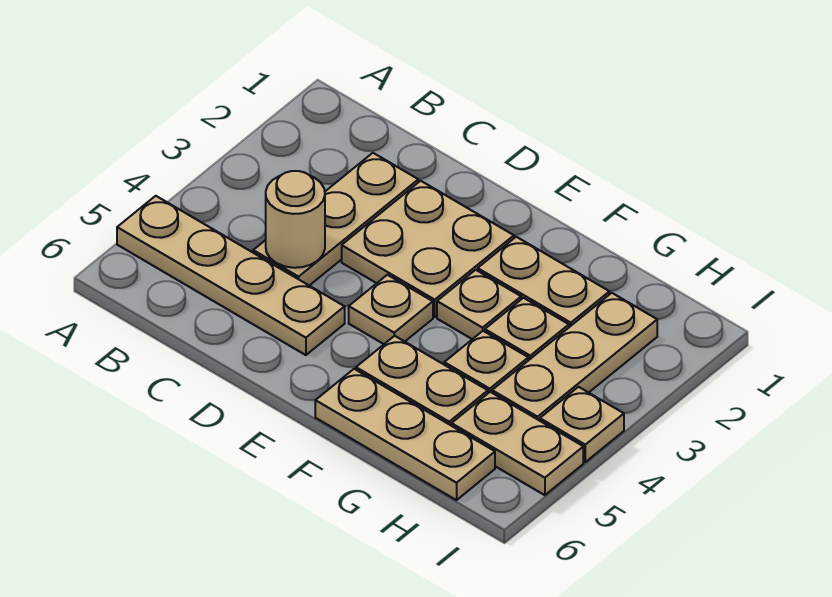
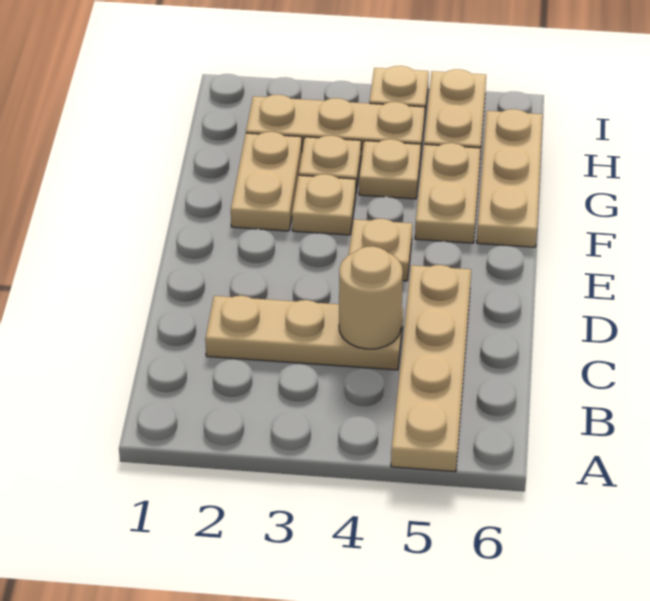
tan plate D2:E3 level 1 -> none

